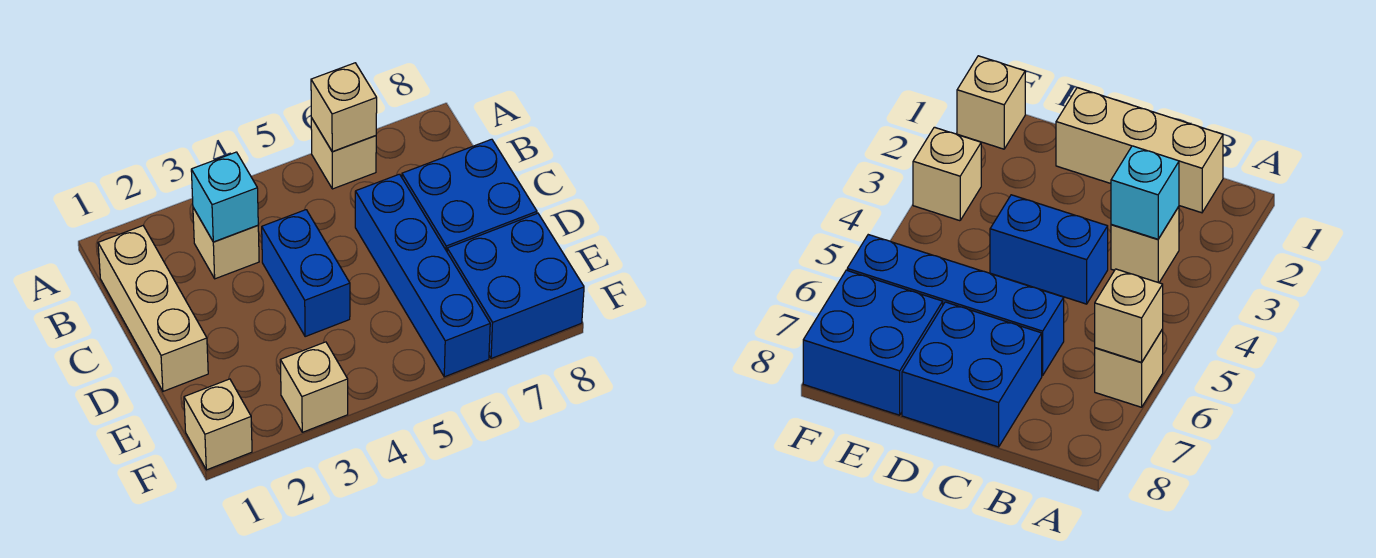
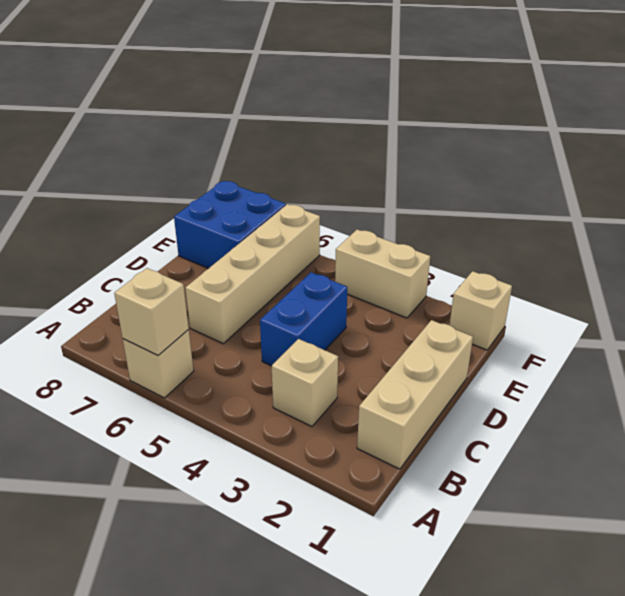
cyan brick B3 level 2 -> none
blue brick C6:F6 level 1 -> tan brick C6:F6 level 1
blue brick C7:D8 level 1 -> none
tan brick F3 level 1 -> tan brick F3:F4 level 1

